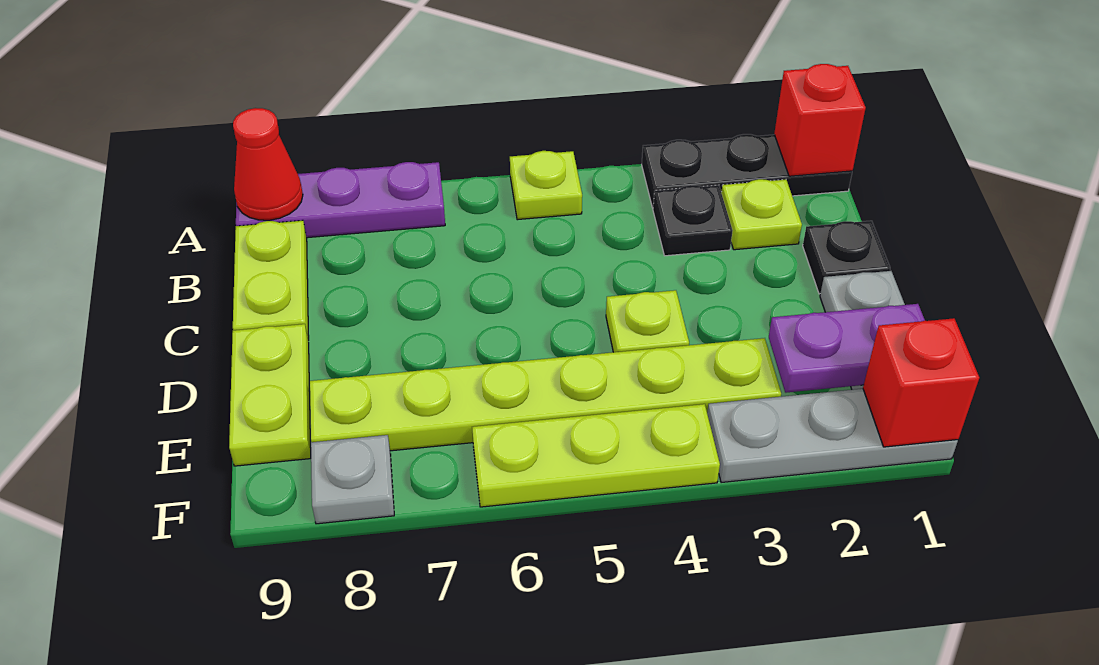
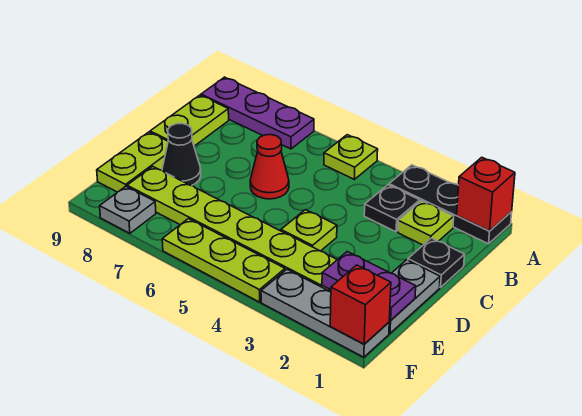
red cone A9 level 2 -> red cone C6 level 1
none -> black cone D8 level 1

